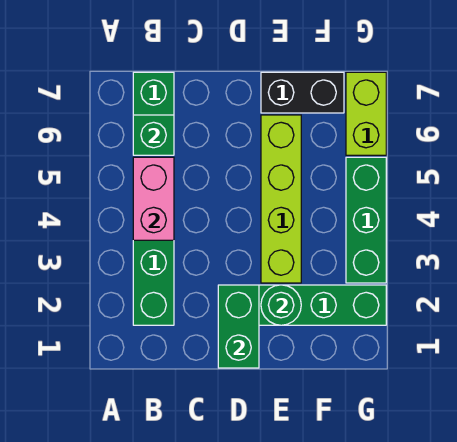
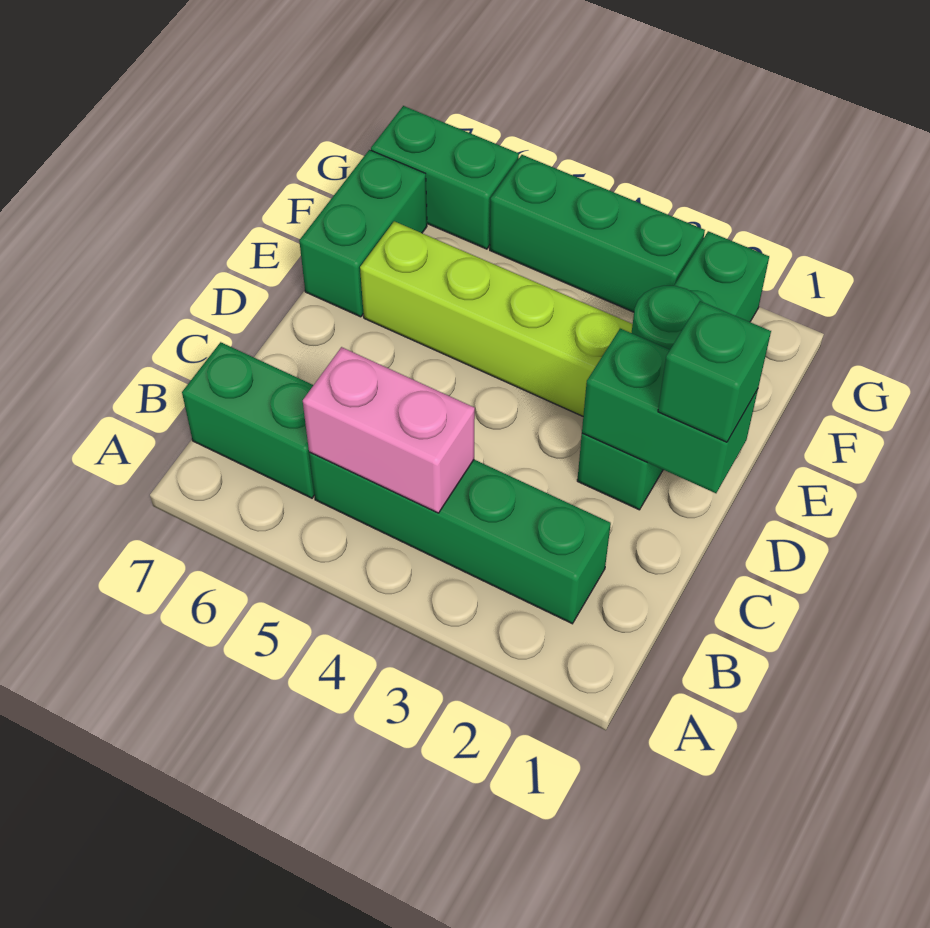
green brick B6 level 2 -> green brick D1 level 3
black brick E7:F7 level 1 -> green brick E7:F7 level 1
lime brick G6:G7 level 1 -> green brick G6:G7 level 1

